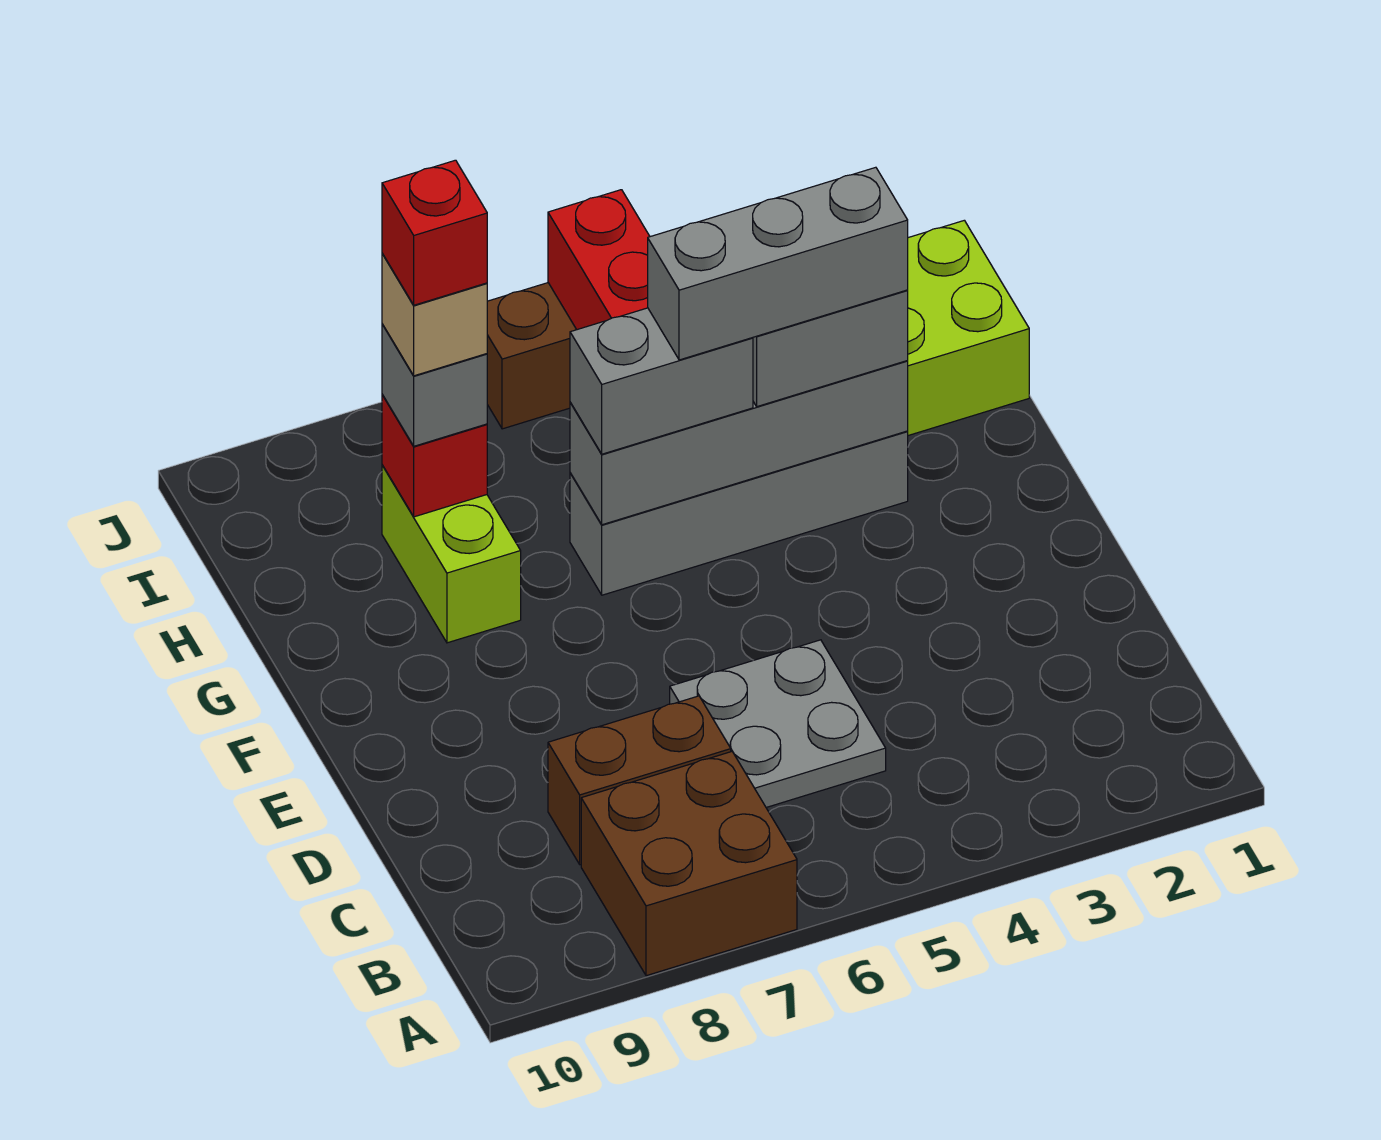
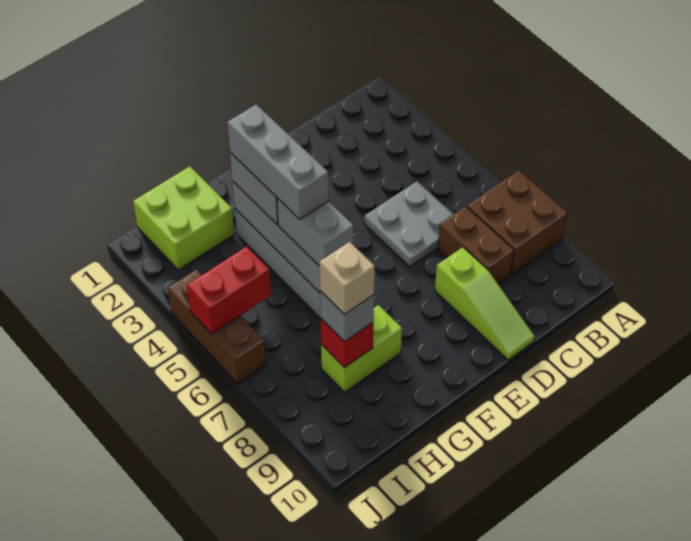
none -> lime slope D8:D10 level 1 top 8
red brick H8 level 5 -> none

